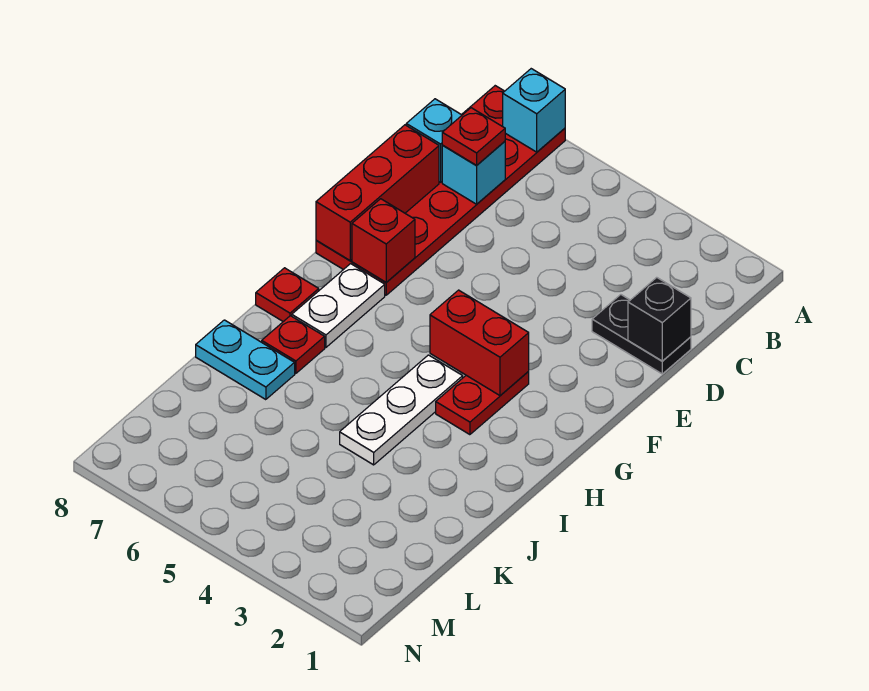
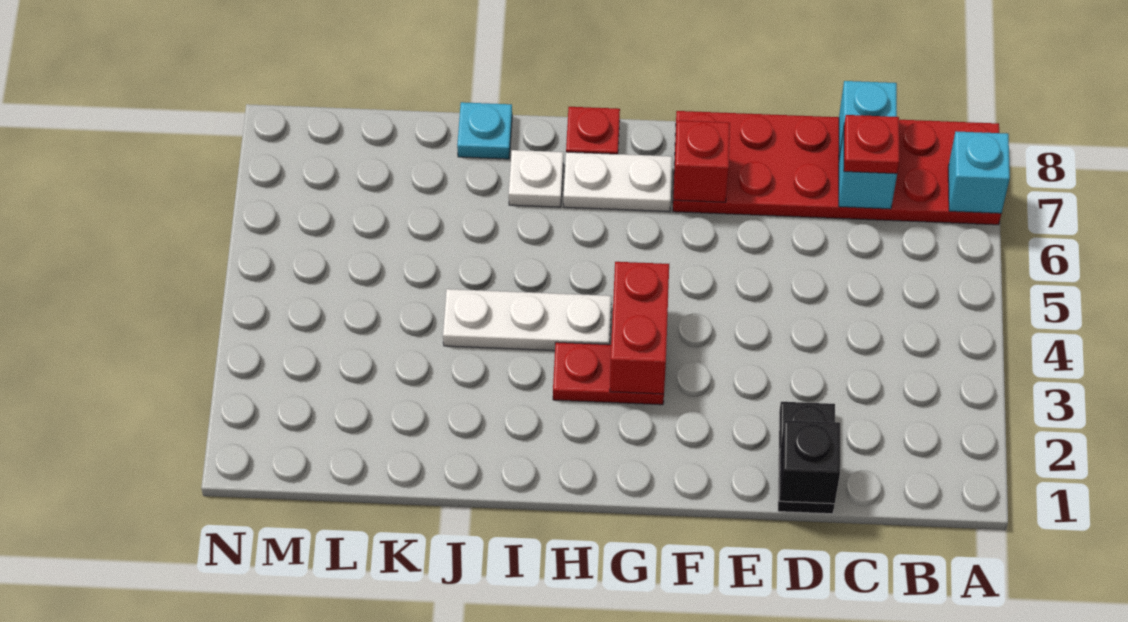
red brick D8:F8 level 2 -> none
red plate I7 level 1 -> white plate I7 level 1
cyan plate J7:J8 level 1 -> cyan plate J8 level 1

